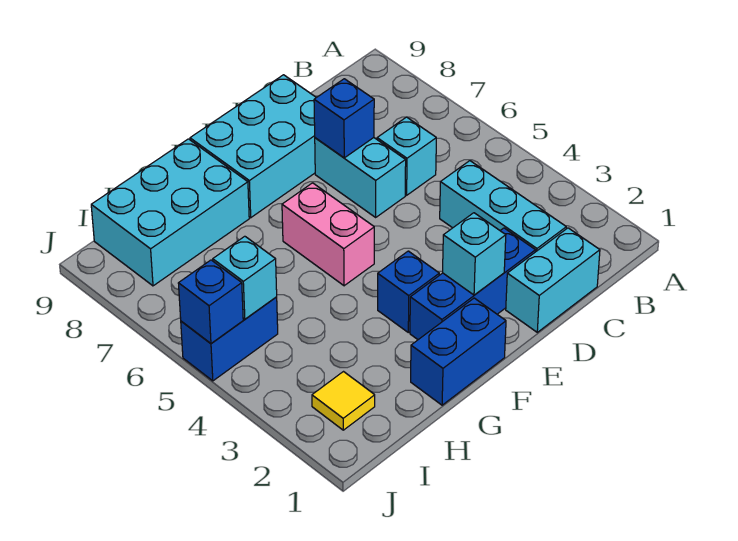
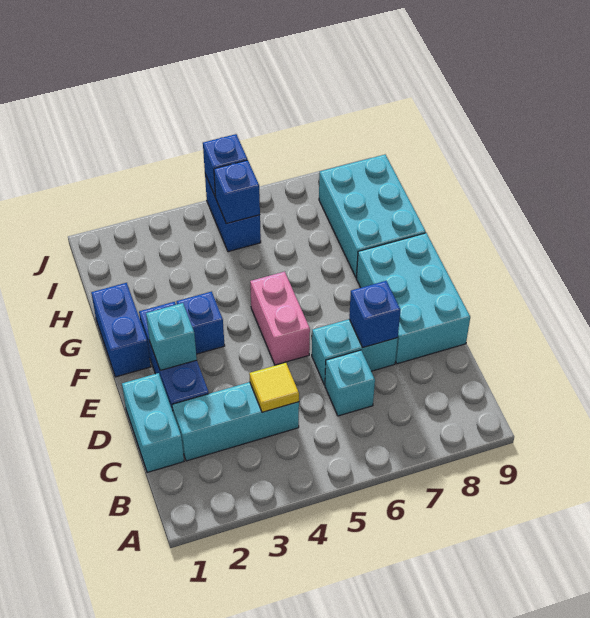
pink brick F5:F6 level 1 -> pink brick E5:F5 level 1
yellow tile I2 level 1 -> yellow tile C4 level 2
cyan brick I5 level 2 -> blue brick I5 level 2

